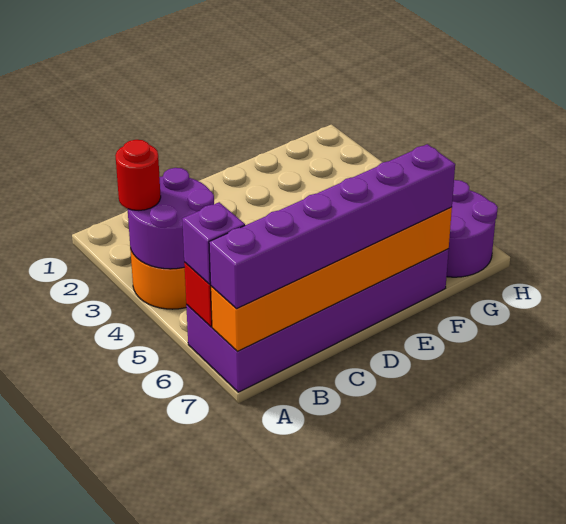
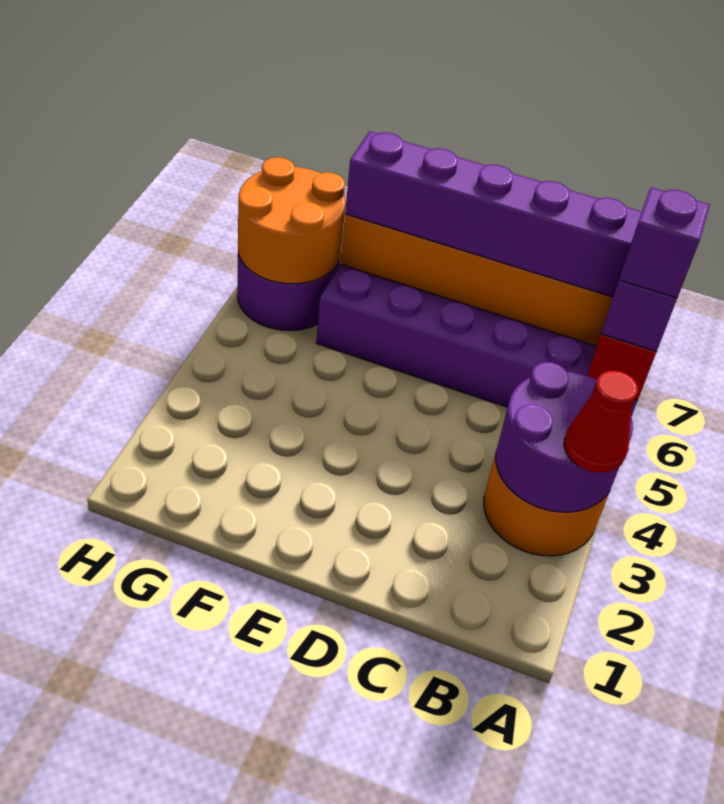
red round brick A3 level 3 -> red cone A3 level 3
none -> purple brick A6 level 4
none -> orange round brick G6:H7 level 2

